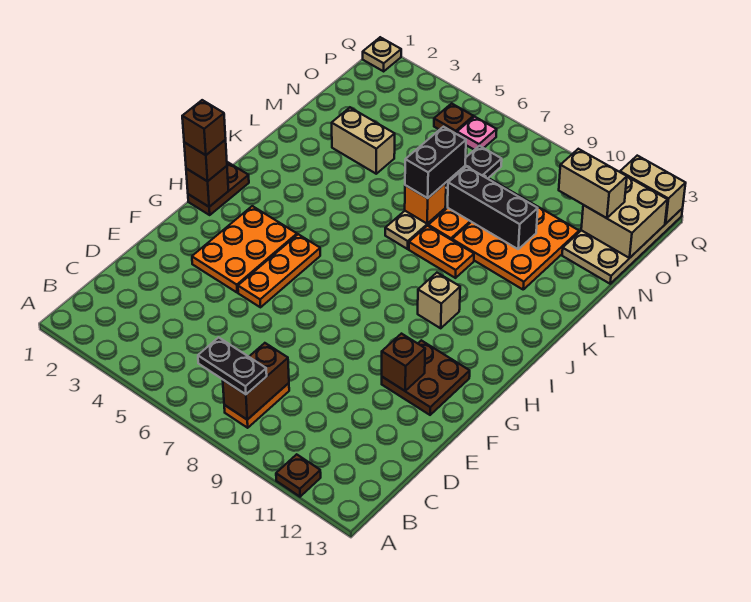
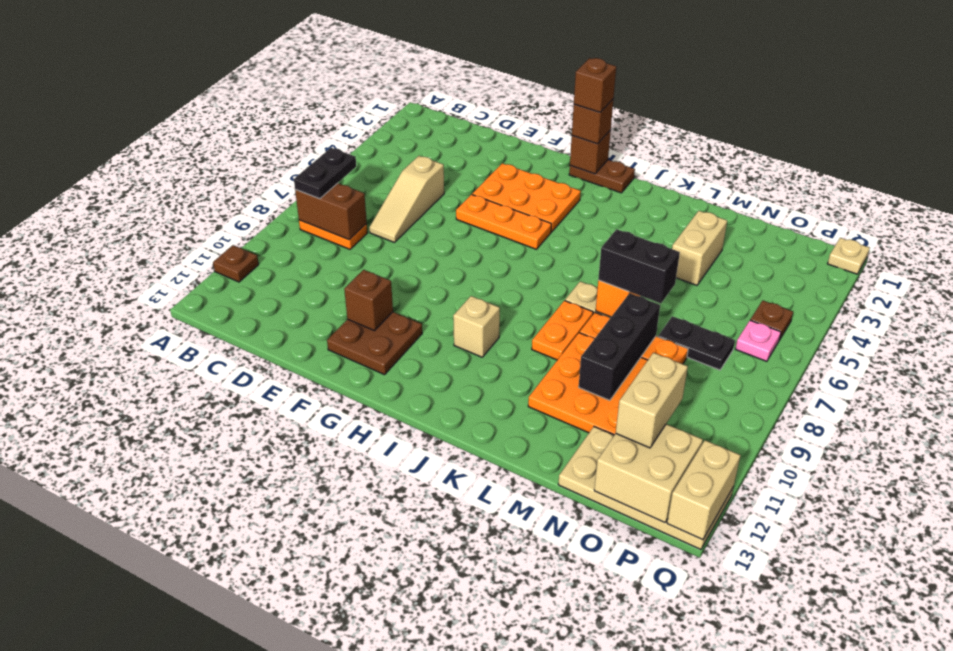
none -> tan slope D5:D7 level 1 top 5

